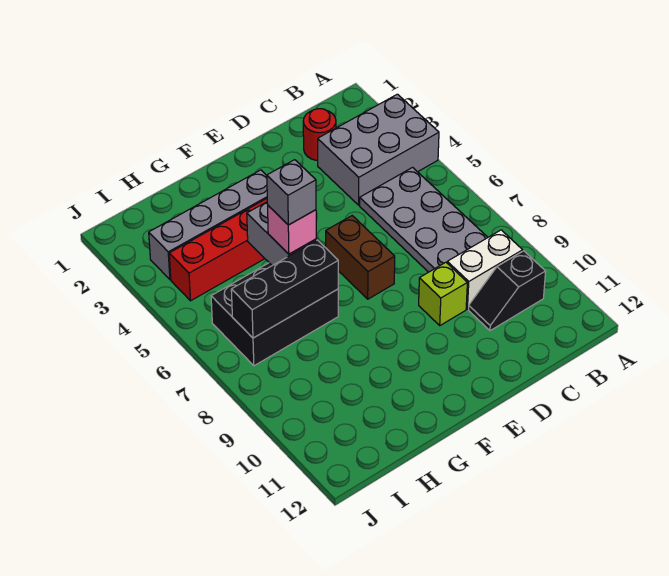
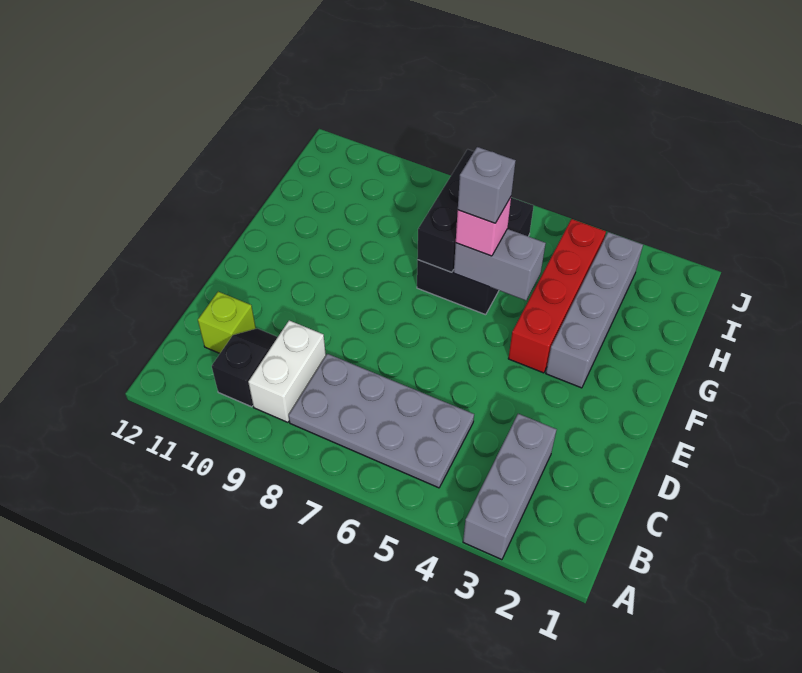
grey brick A3:C4 level 1 -> grey brick A3:C3 level 1
red round brick C2 level 1 -> none
lime brick D9 level 1 -> lime brick C11 level 1
brown brick E6:E7 level 1 -> none

